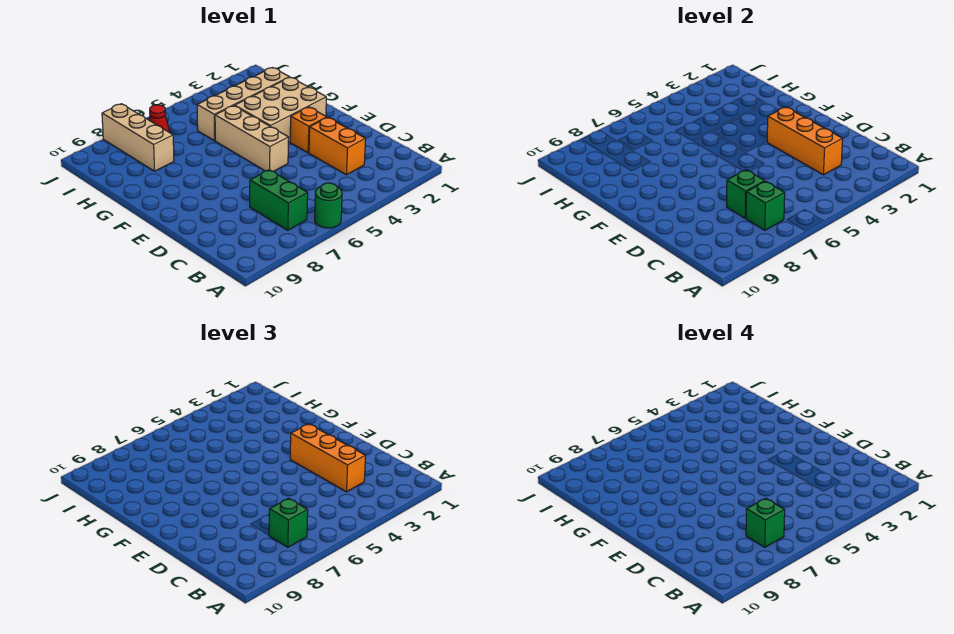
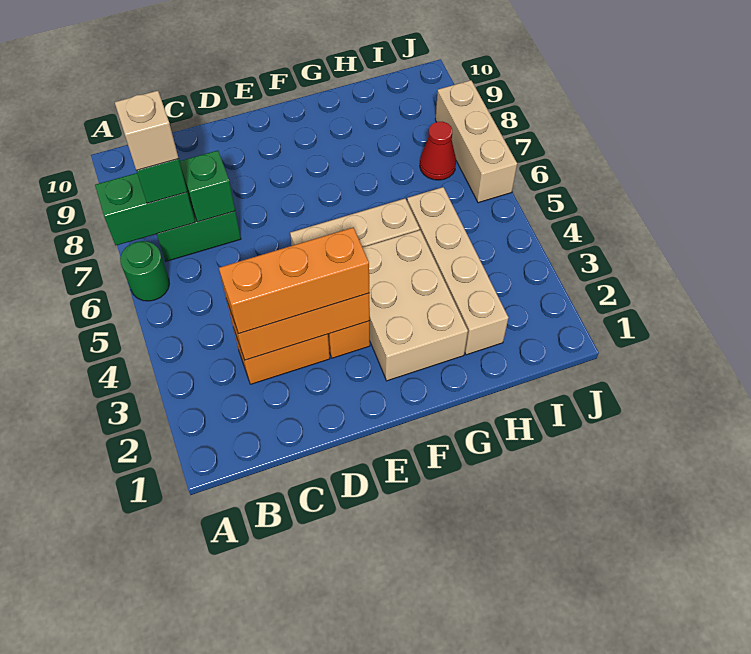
green brick B7 level 2 -> green brick A7:B7 level 2
green brick B7 level 4 -> tan brick B7 level 4
tan brick H8:J8 level 1 -> tan brick J6:J8 level 1

